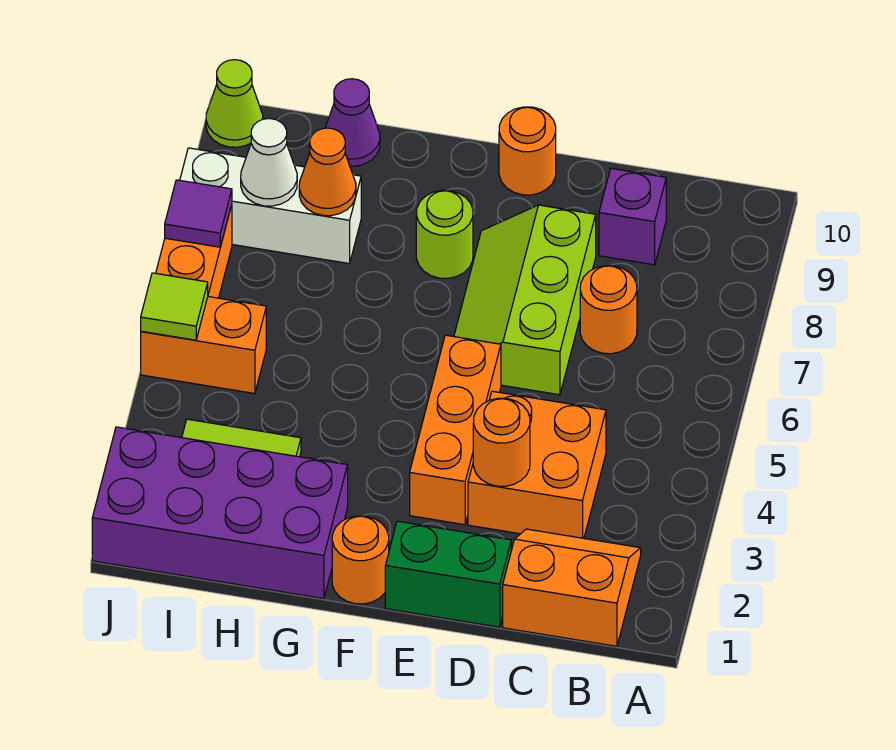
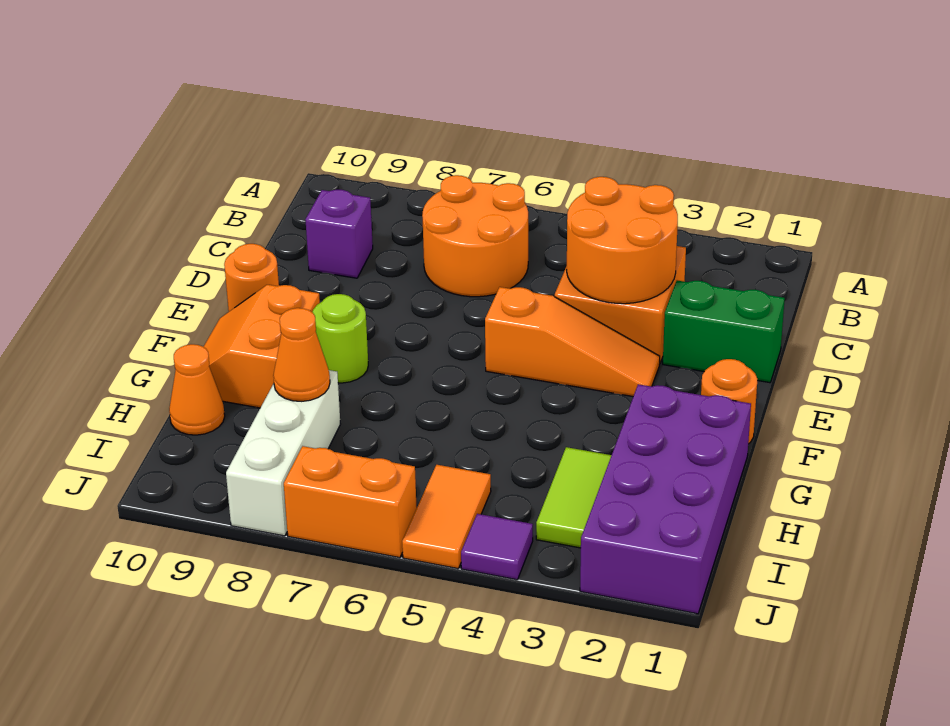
orange slope B1:C2 level 1 top 1 -> orange slope F9:G10 level 1 top 9
orange round brick C7 level 1 -> orange round brick B6:C7 level 1
green brick D1:E1 level 1 -> green brick D1:D2 level 1
orange round brick D3 level 2 -> orange round brick C3:D4 level 2
lime slope D6:E8 level 1 top D -> none
orange brick E3:E5 level 1 -> orange slope E3:E5 level 1 top 5
purple cone H10 level 1 -> orange cone H10 level 1
orange brick I5:J5 level 1 -> orange tile I5:J5 level 1
white cone I8 level 2 -> none
lime tile J5 level 2 -> none
purple tile J7 level 2 -> purple tile J4 level 1
lime cone J10 level 1 -> none

